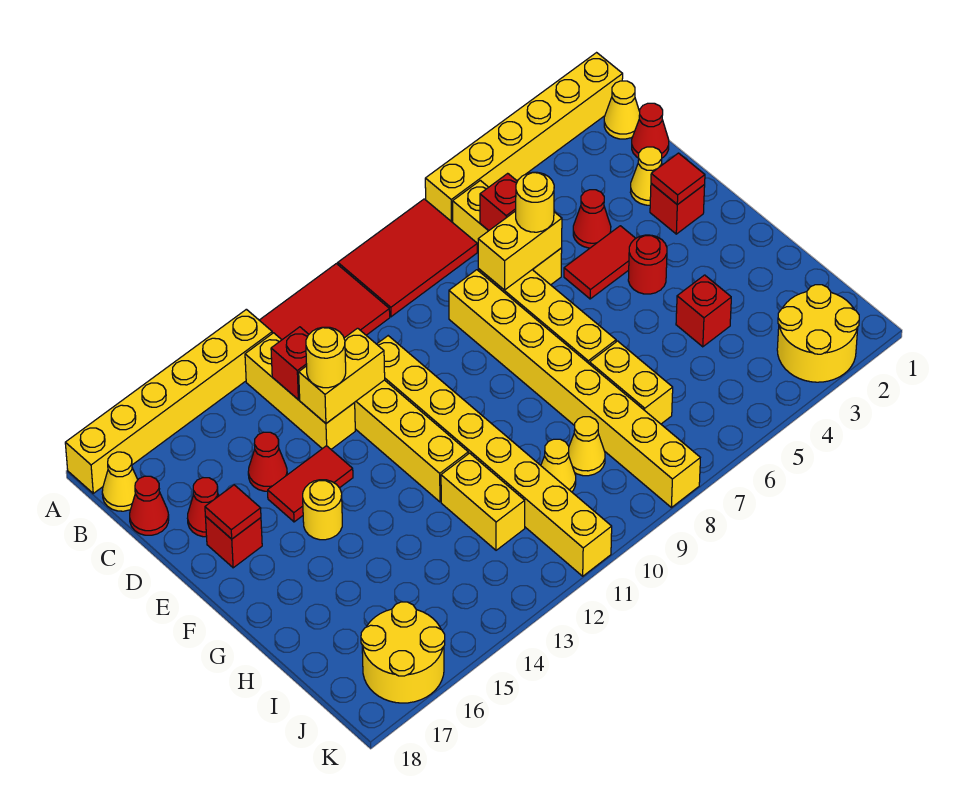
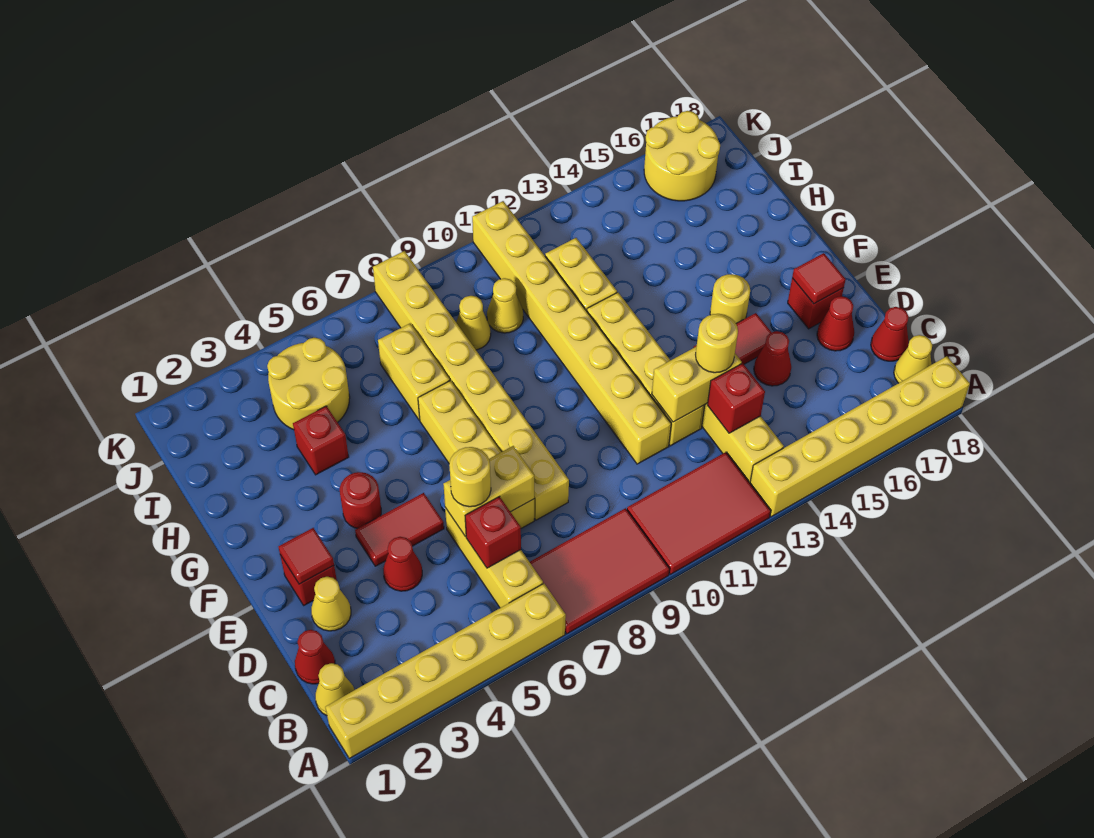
yellow round brick J2:K3 level 1 -> yellow round brick I4:J5 level 1

